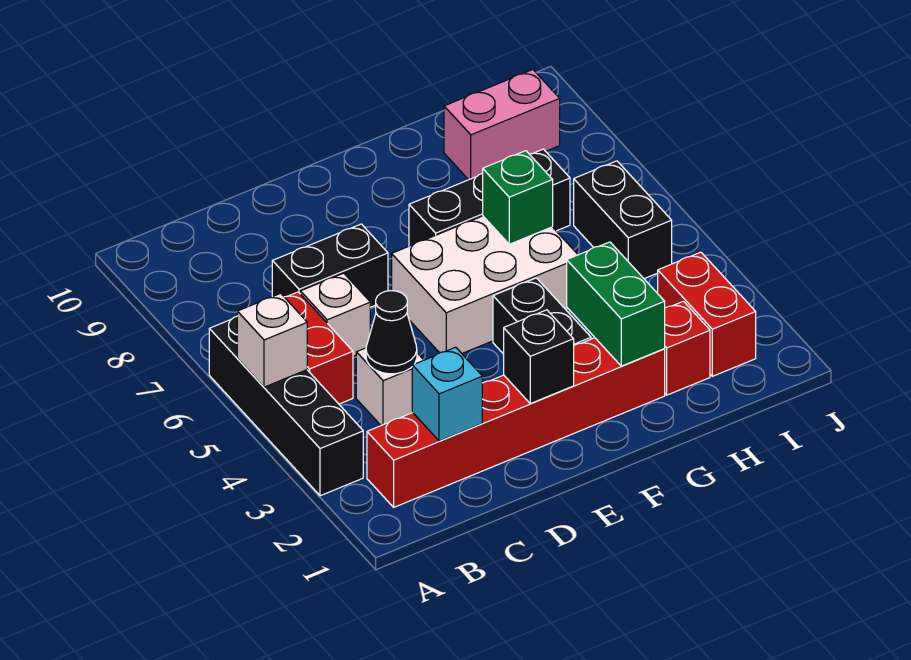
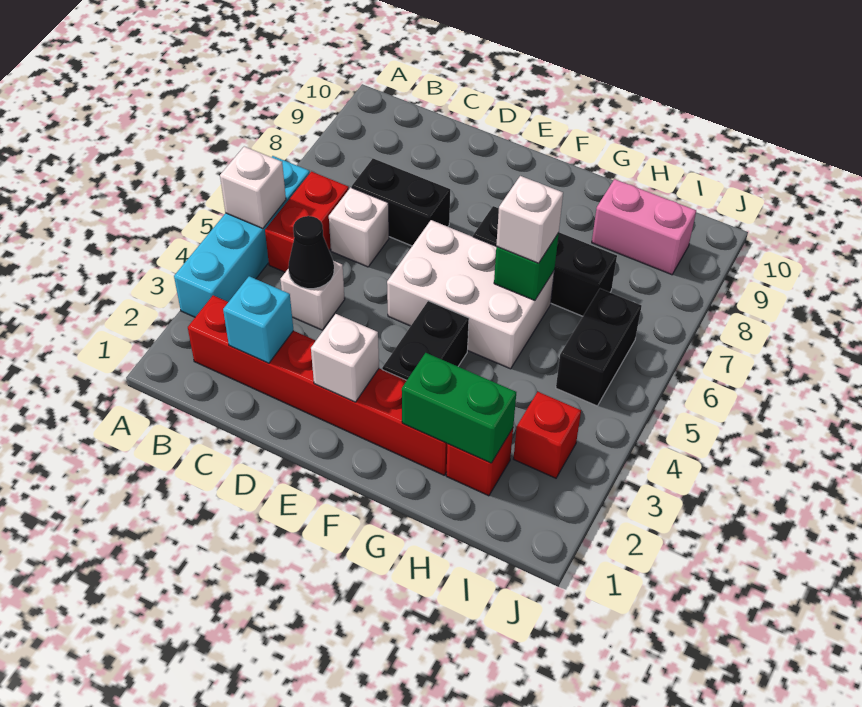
black brick A3:A6 level 1 -> cyan brick A3:A6 level 1
black brick E2 level 2 -> white brick E2 level 2
green brick G2:G3 level 2 -> green brick G2:H2 level 2
none -> white brick G6 level 3
red brick I2:I3 level 1 -> red brick I3 level 1

